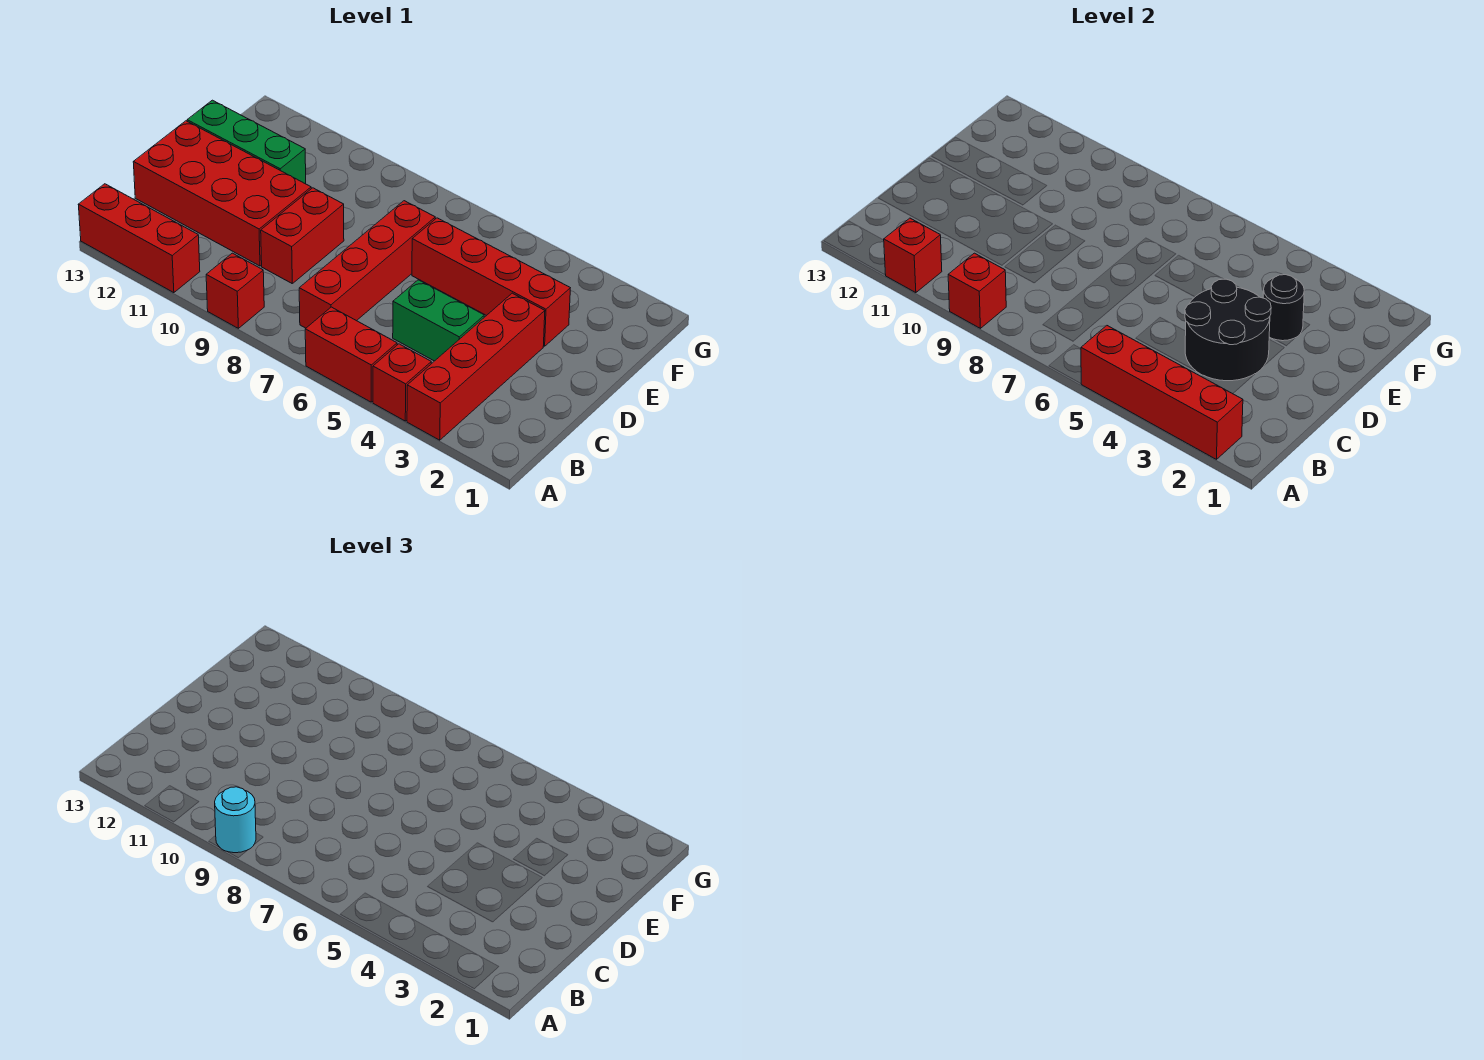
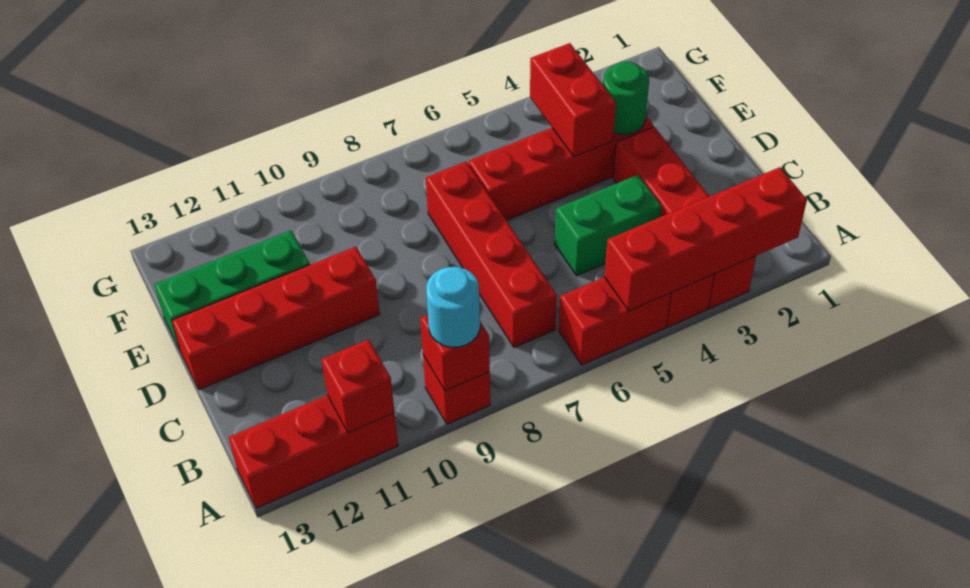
black round brick C3:D4 level 2 -> none
red brick C9:D9 level 1 -> red brick E4:F4 level 2
red brick C10:D13 level 1 -> red brick D10:D13 level 1
black round brick E3 level 2 -> green round brick E3 level 2

